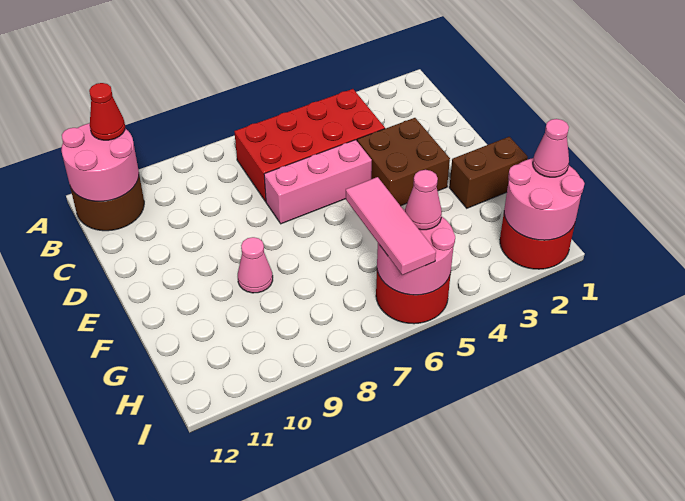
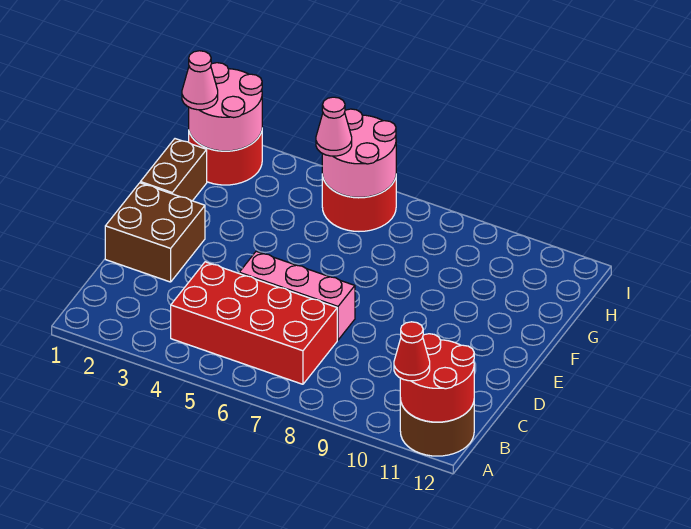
pink round brick A11:B12 level 2 -> red round brick A11:B12 level 2
brown brick D3:E4 level 1 -> brown brick D1:E2 level 1
brown brick F1:F2 level 1 -> brown brick F1:G1 level 1
pink cone F9 level 1 -> none
pink tile G6:I6 level 3 -> none

